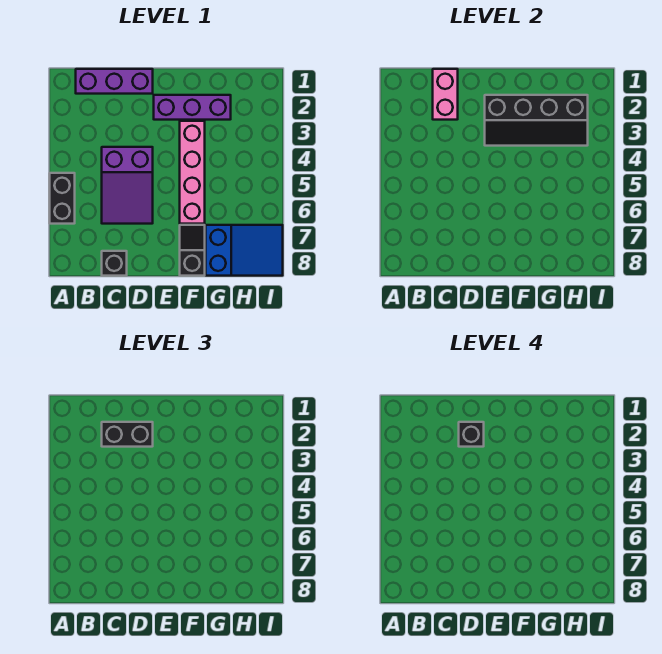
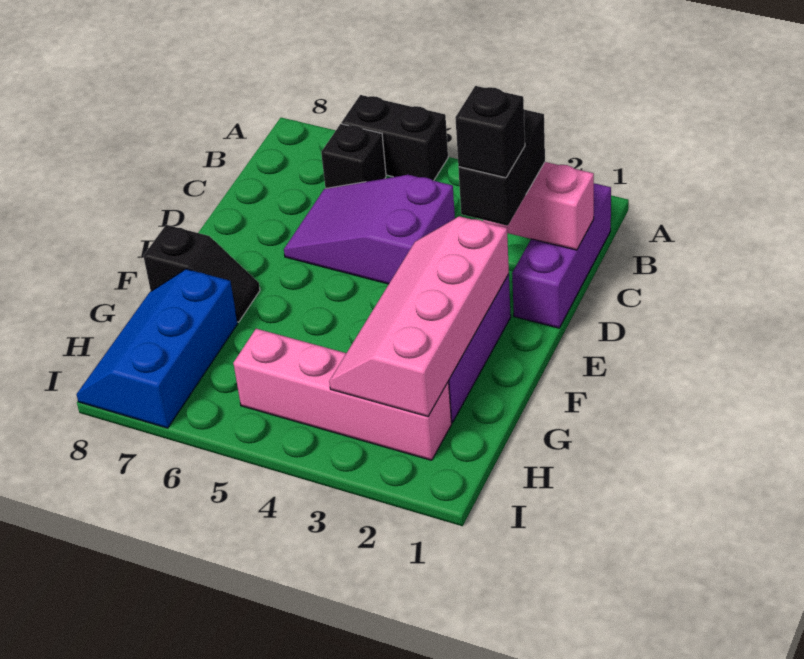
black brick C8 level 1 -> black brick B6 level 1
black slope E2:H3 level 2 top 2 -> pink slope E2:H3 level 2 top 2
pink brick F3:F6 level 1 -> pink brick H2:H5 level 1
blue slope G7:I8 level 1 top G -> blue slope G7:I8 level 1 top 7

